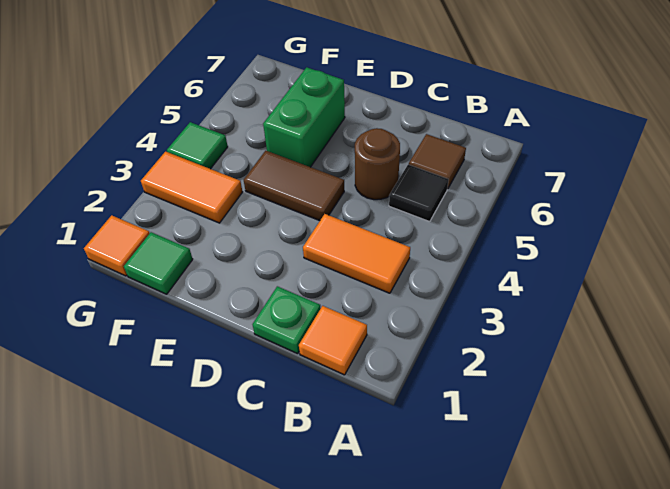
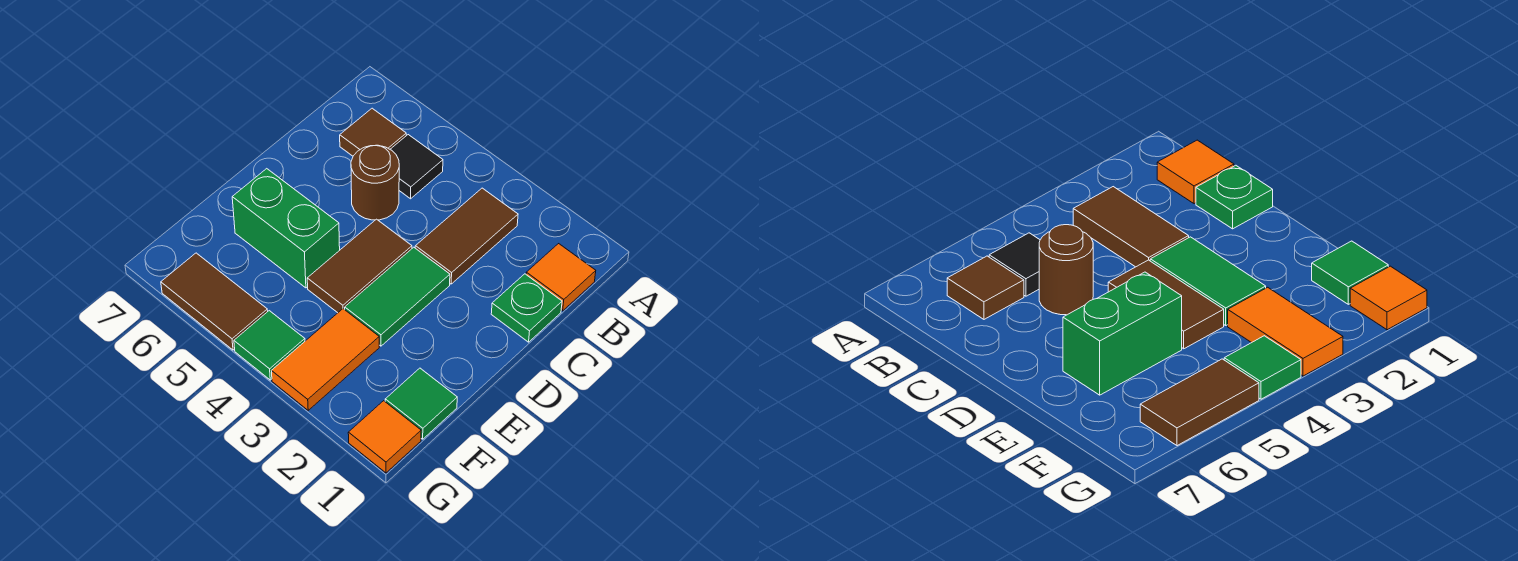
orange tile B3:C3 level 1 -> brown tile B3:C3 level 1
none -> green tile D3:E3 level 1
none -> brown tile G5:G6 level 1

